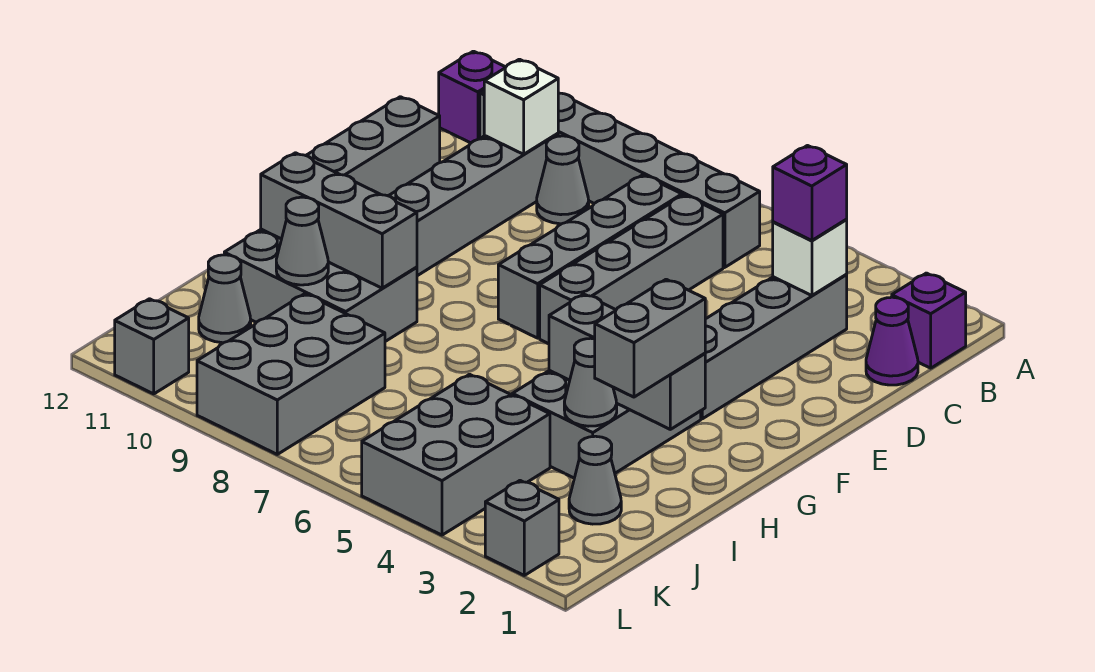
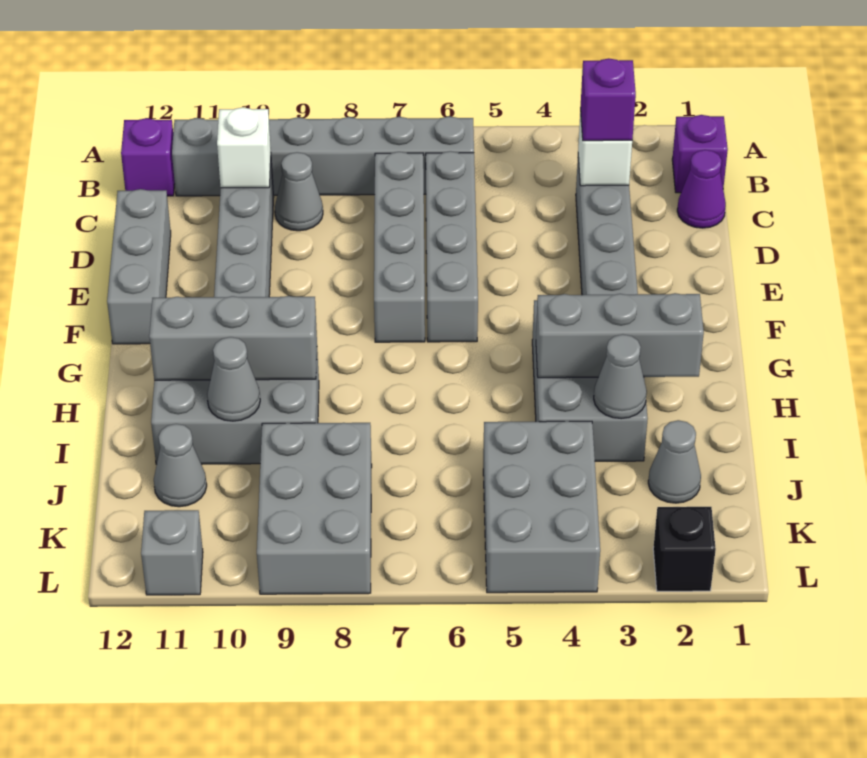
grey brick H2:I2 level 3 -> none
grey brick L2 level 1 -> black brick L2 level 1

